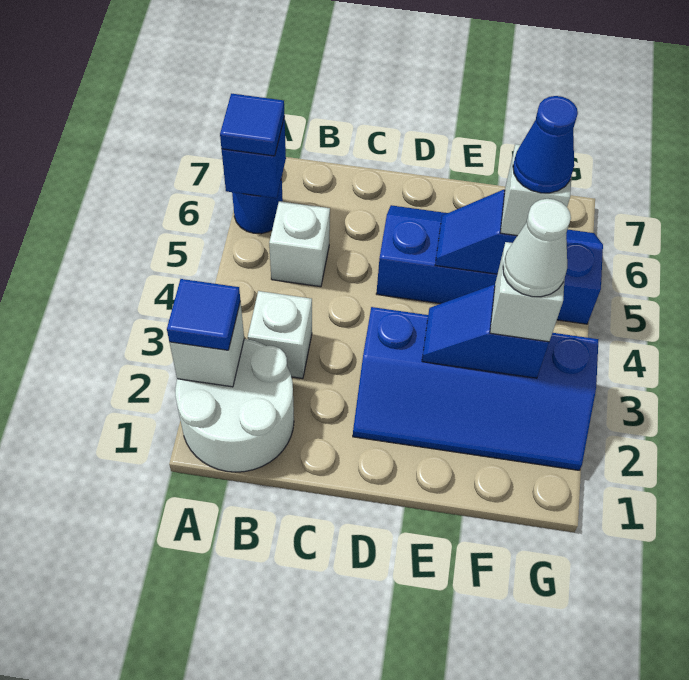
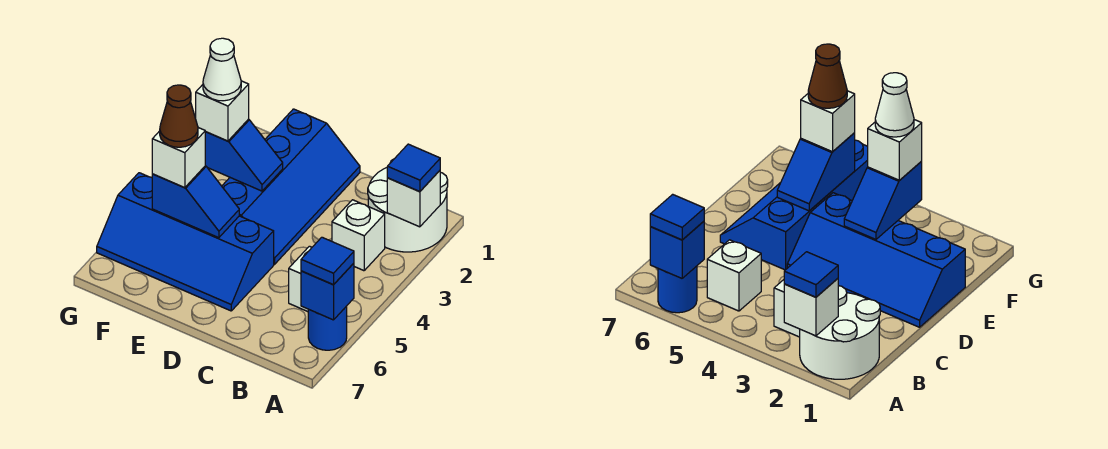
blue slope D2:G3 level 1 top 3 -> blue slope D1:E4 level 1 top E
blue cone F5 level 4 -> brown cone F5 level 4

